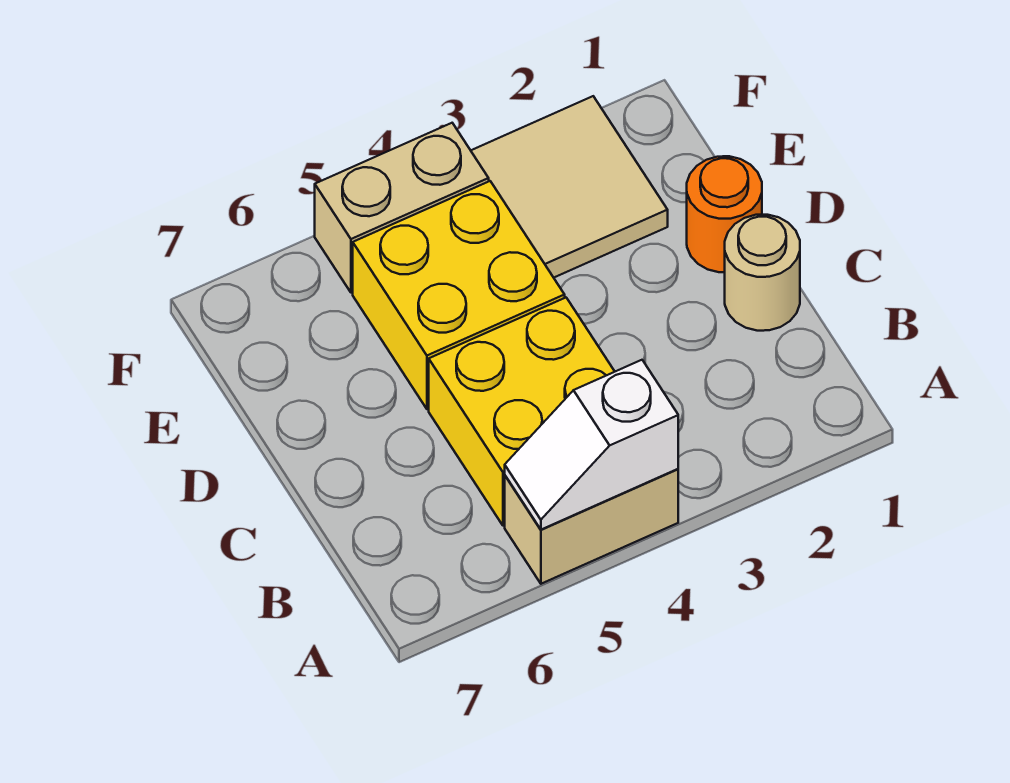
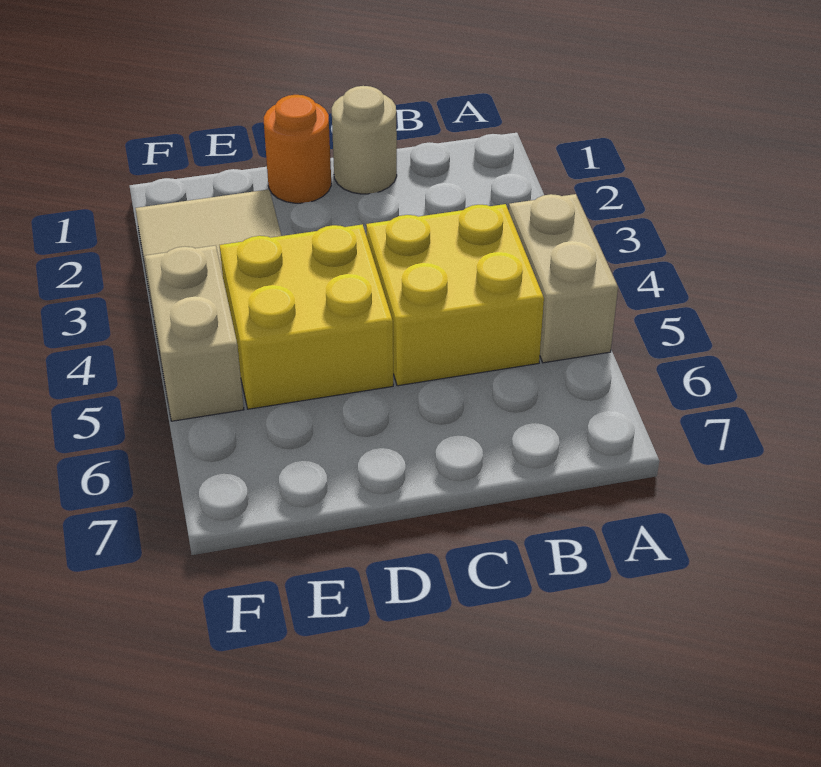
white slope A4:A5 level 2 top 4 -> none

